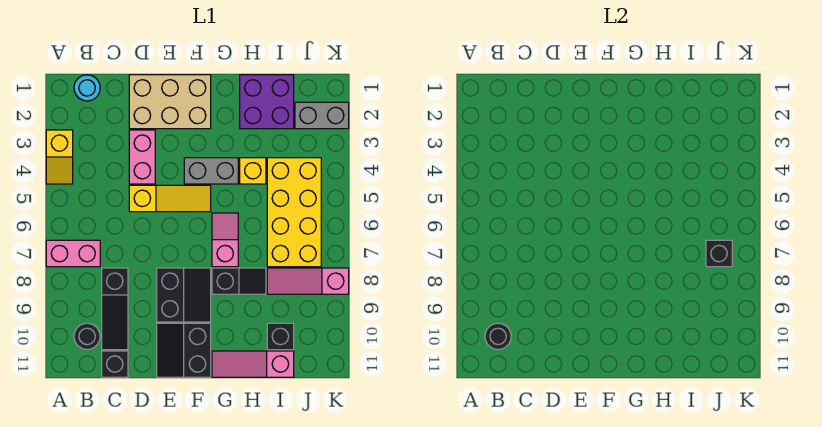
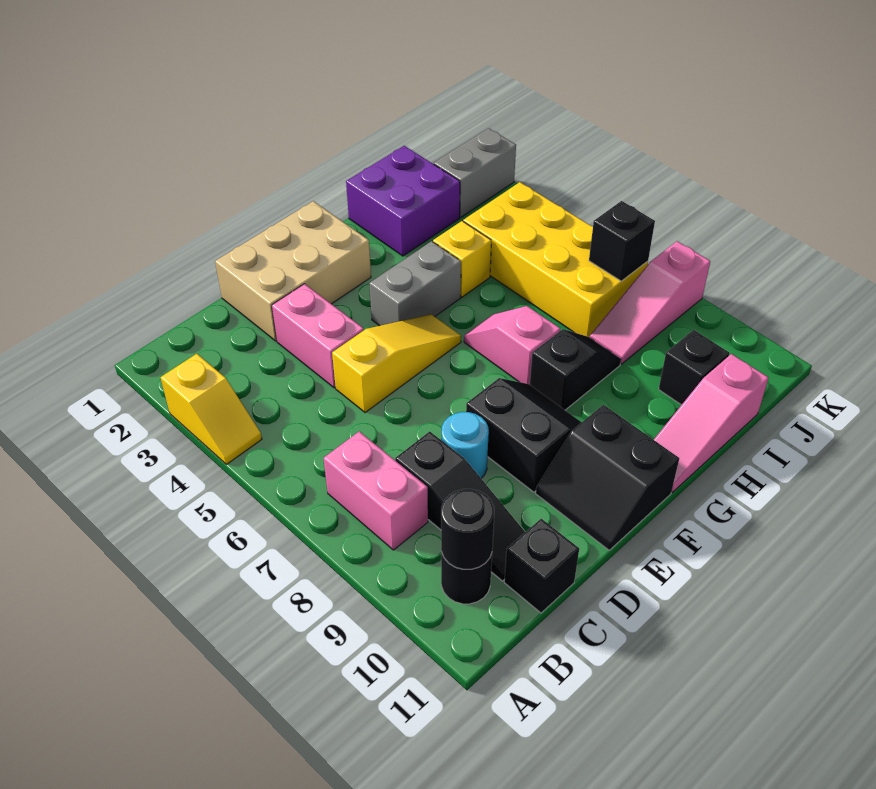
pink brick A7:B7 level 1 -> pink brick B7:B8 level 1
cyan round brick B1 level 1 -> cyan round brick D8 level 1

